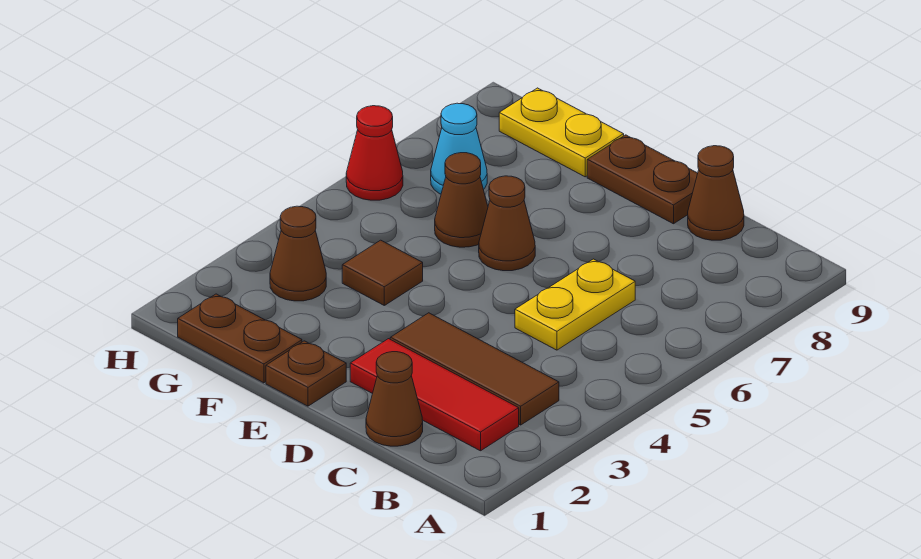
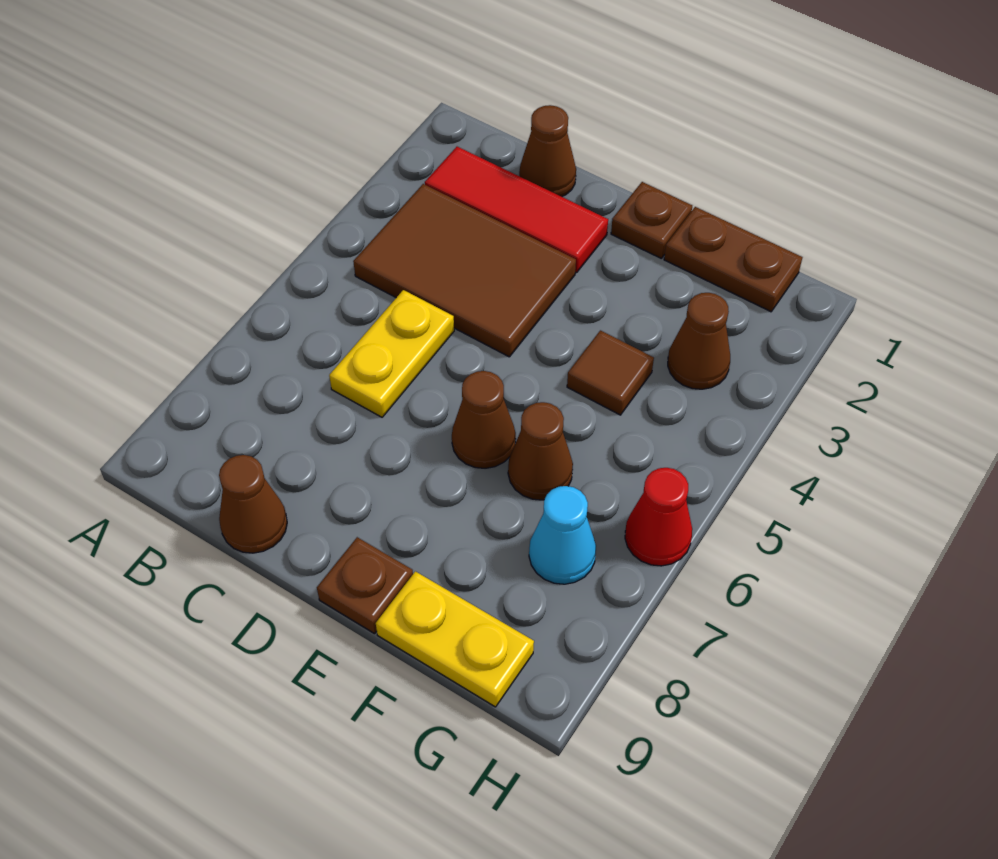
brown tile B3:D3 level 1 -> brown tile B3:D4 level 1
brown plate D9:E9 level 1 -> brown plate E9 level 1

